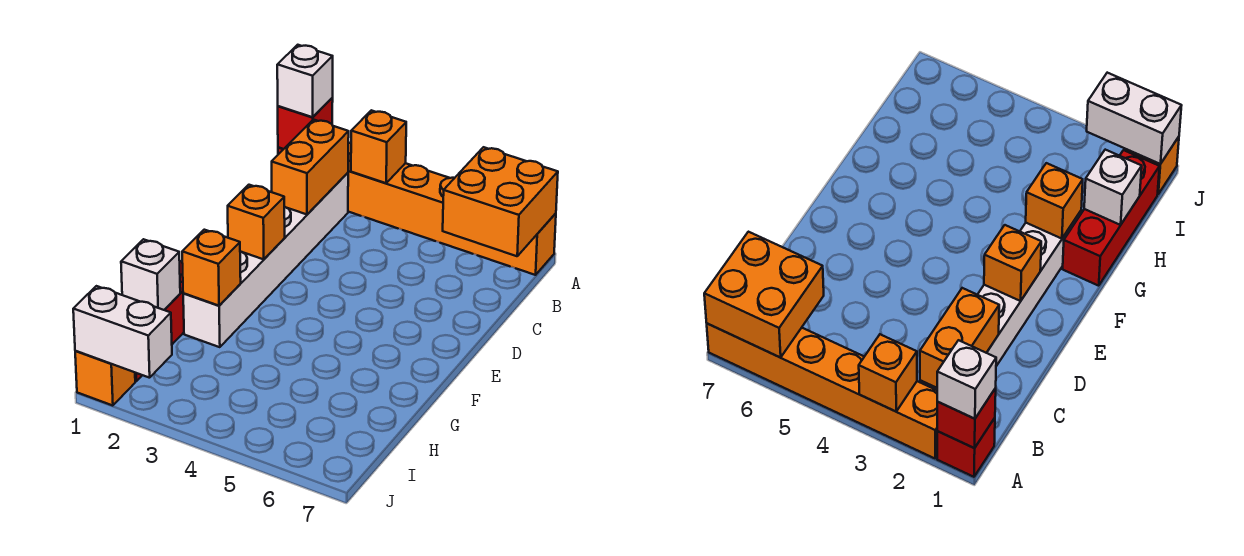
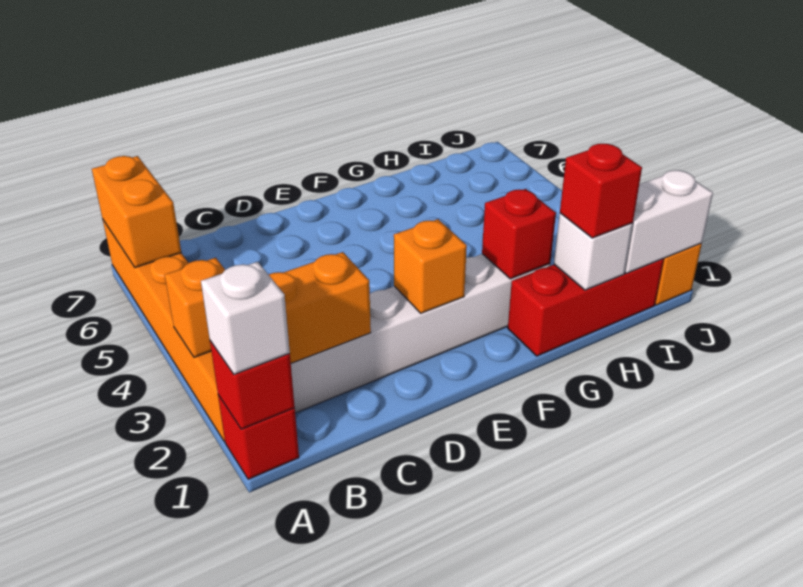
orange brick A6:B7 level 2 -> orange brick A6:A7 level 2
orange brick G2 level 2 -> red brick G2 level 2
none -> red brick H1 level 3
white brick J1:J2 level 2 -> white brick I1:J1 level 2

